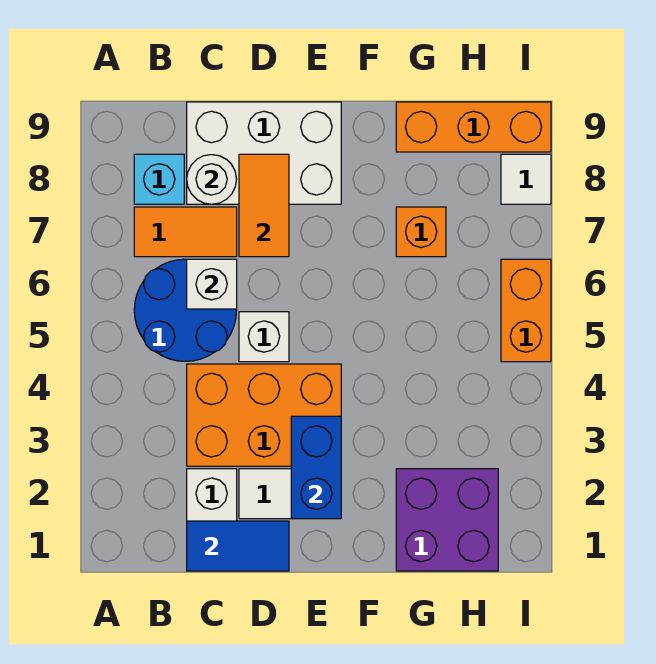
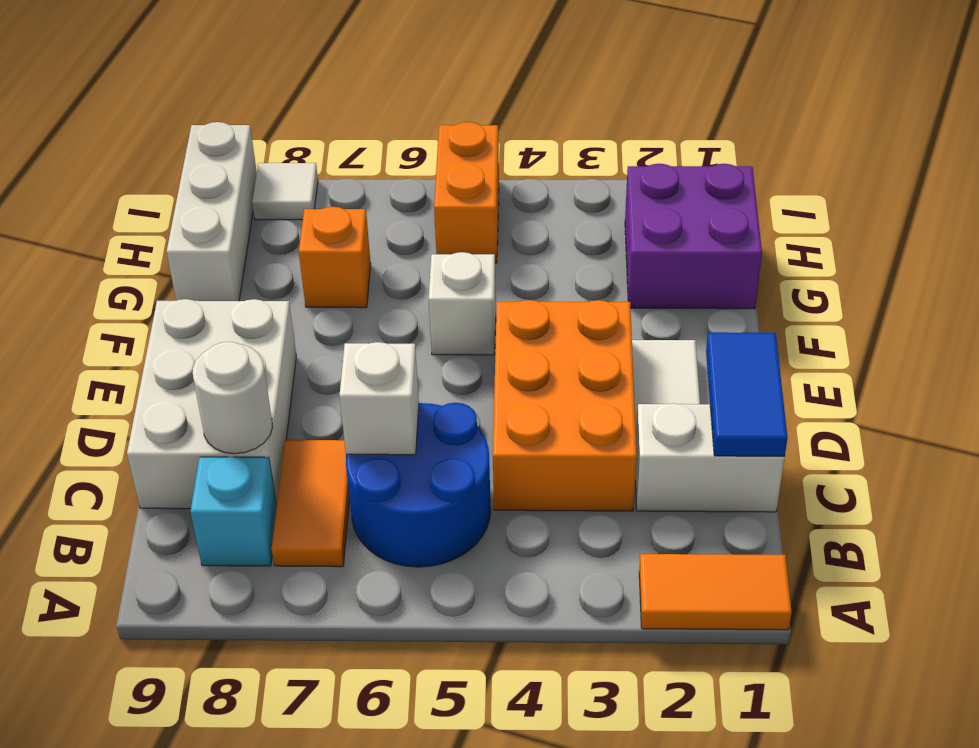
white brick D5 level 1 -> white brick F5 level 1
orange tile D7:D8 level 2 -> orange tile A1:A2 level 1
blue brick E2:E3 level 2 -> none
orange brick G9:I9 level 1 -> white brick G9:I9 level 1
orange brick I5:I6 level 1 -> orange brick H5:I5 level 1

